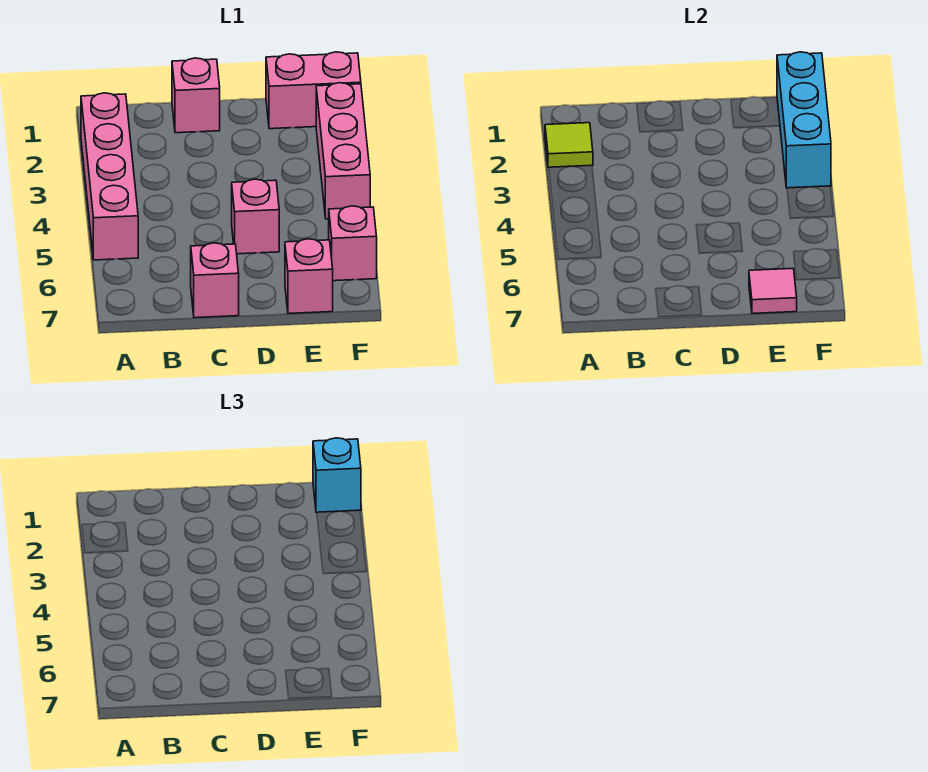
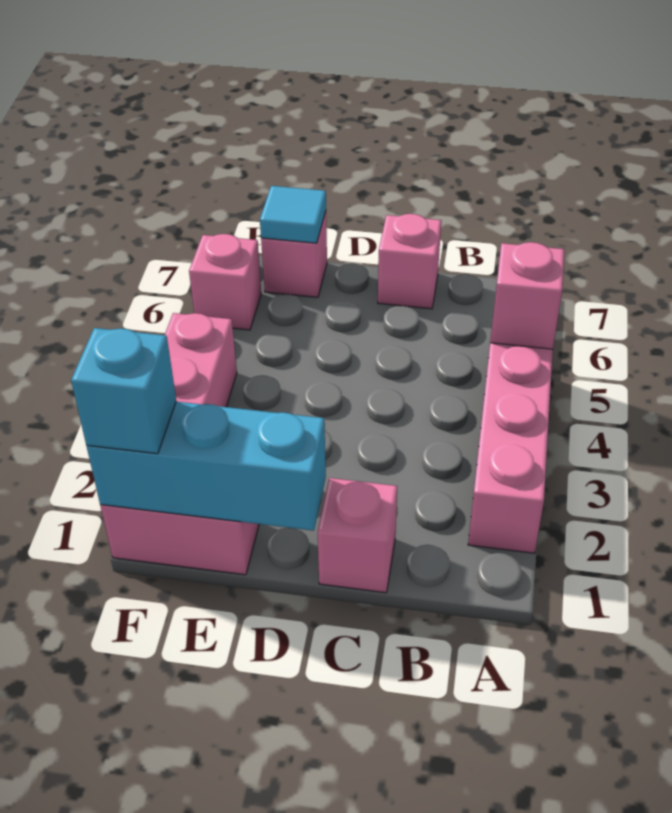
lime tile A2 level 2 -> none
pink brick D5 level 1 -> pink brick A5 level 2
pink tile E7 level 2 -> cyan tile E7 level 2
cyan brick F1:F3 level 2 -> cyan brick D1:F1 level 2

